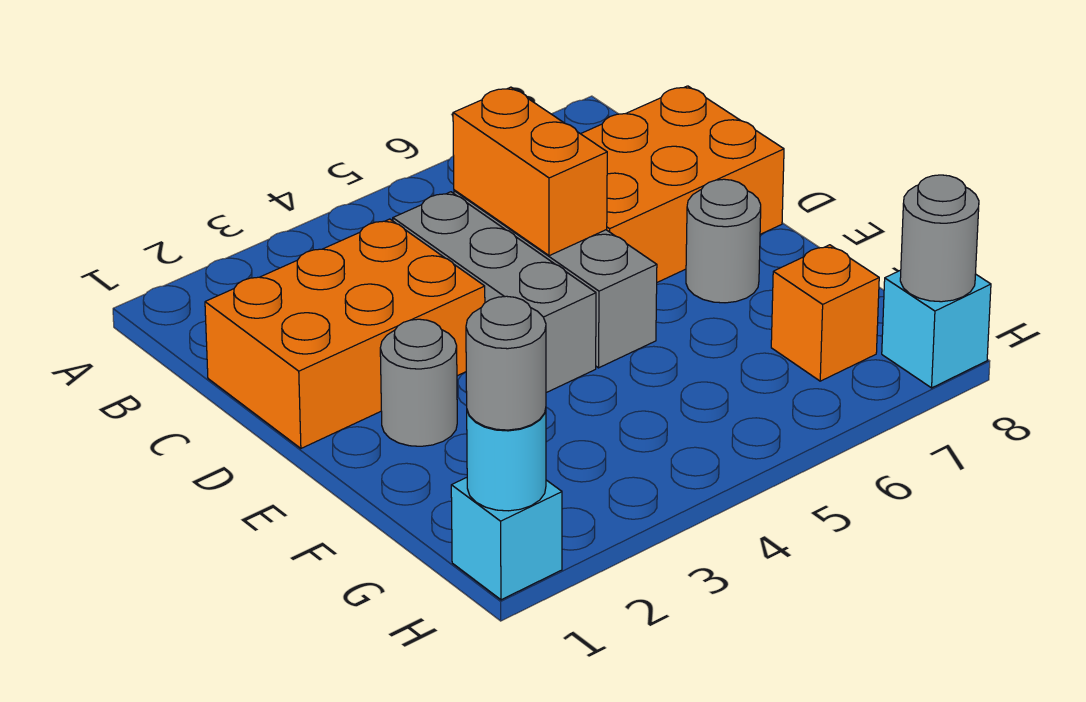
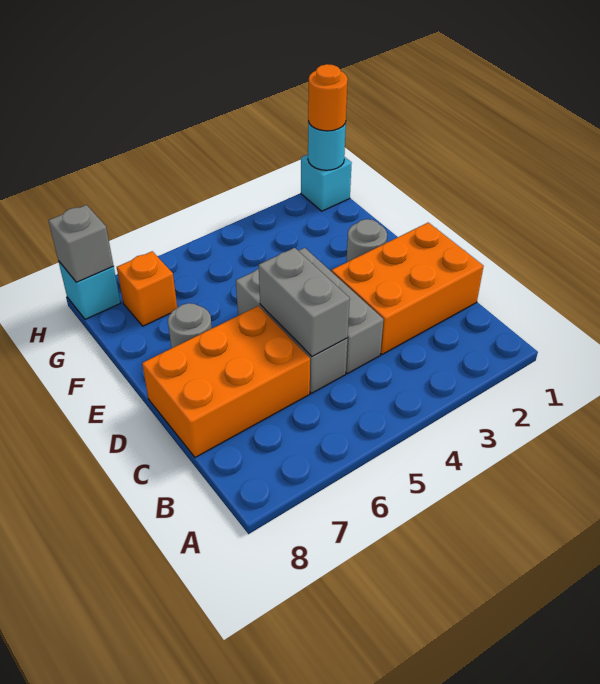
orange brick C5:D5 level 2 -> grey brick C5:D5 level 2
grey round brick H1 level 3 -> orange round brick H1 level 3
grey round brick H8 level 2 -> grey brick H8 level 2

